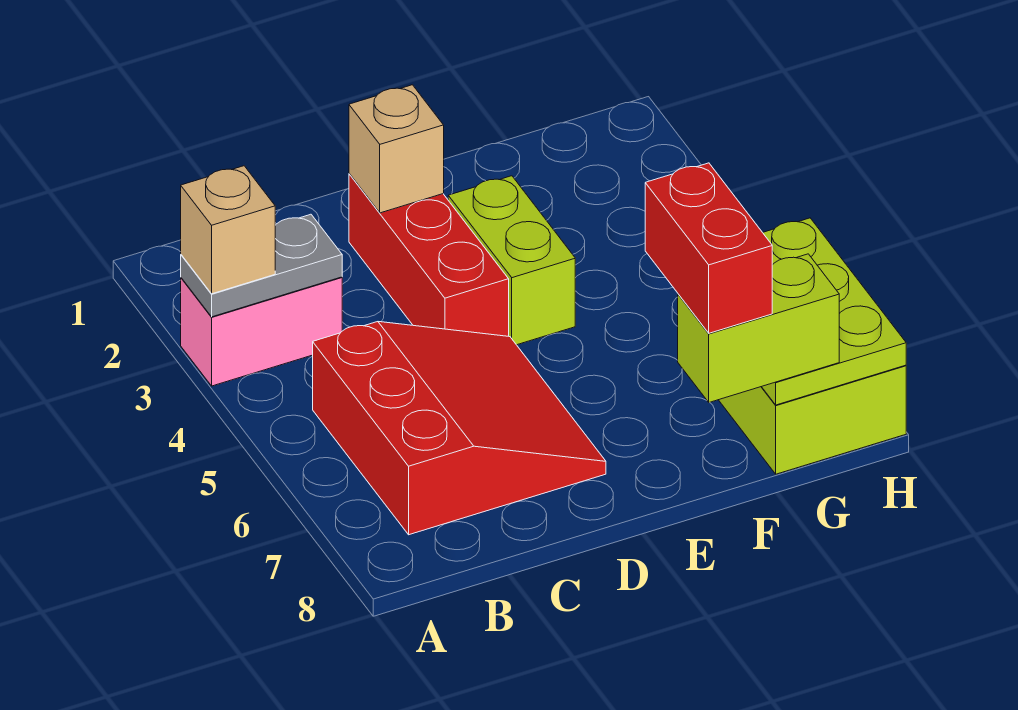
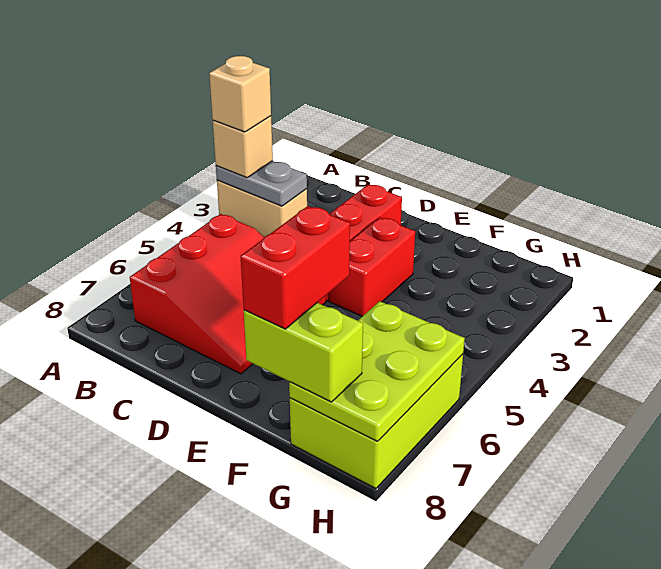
pink brick A3:B3 level 1 -> tan brick A3:B3 level 1
tan brick D2 level 2 -> tan brick A3 level 4
lime brick E3:E4 level 1 -> red brick E3:E4 level 1

